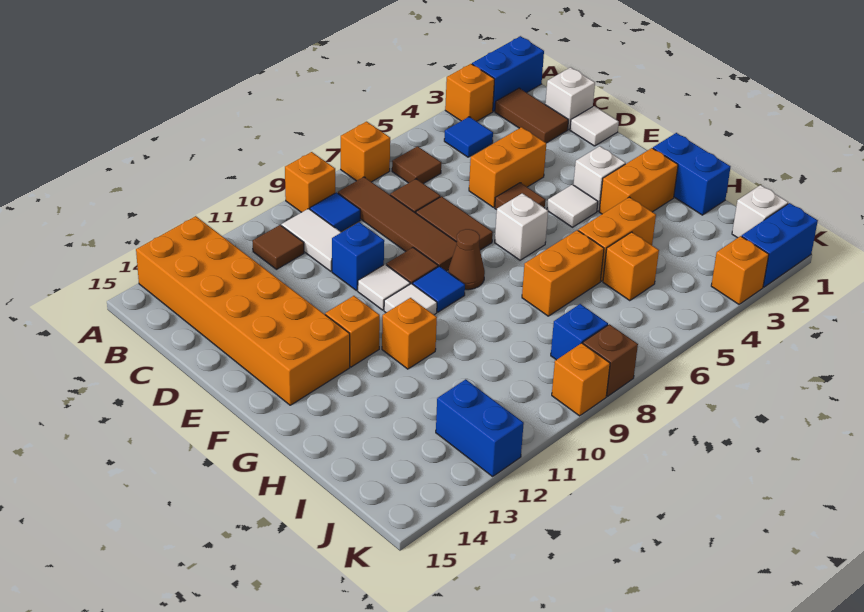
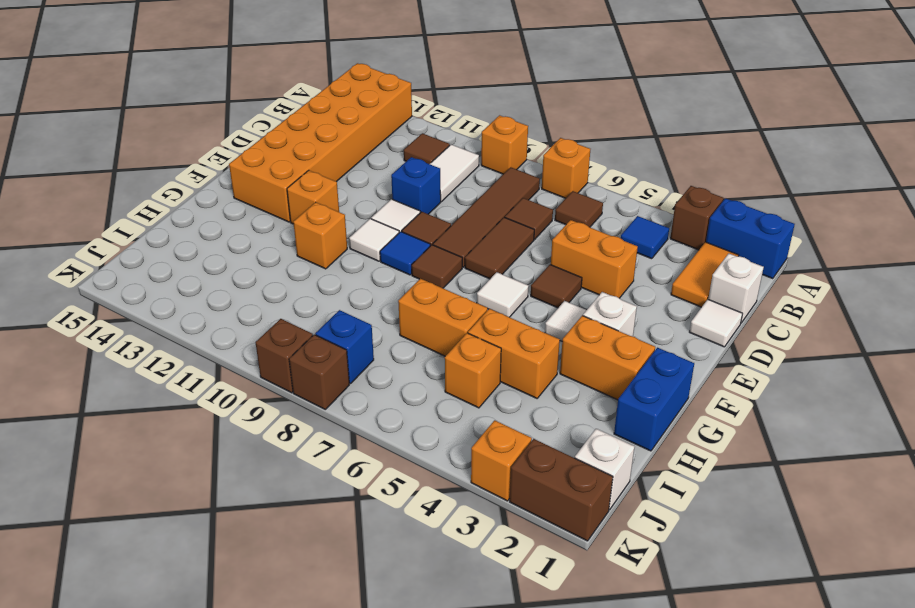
orange brick A3 level 1 -> brown brick A3 level 1
brown tile B2:C2 level 1 -> orange tile B2:C2 level 1
blue tile B9 level 1 -> none
white brick F6 level 1 -> white tile F6 level 1
brown cone F8 level 1 -> brown tile F8 level 1
blue brick J12:K12 level 1 -> none
blue brick K1:K2 level 1 -> brown brick K1:K2 level 1
orange brick K9 level 1 -> brown brick K9 level 1

